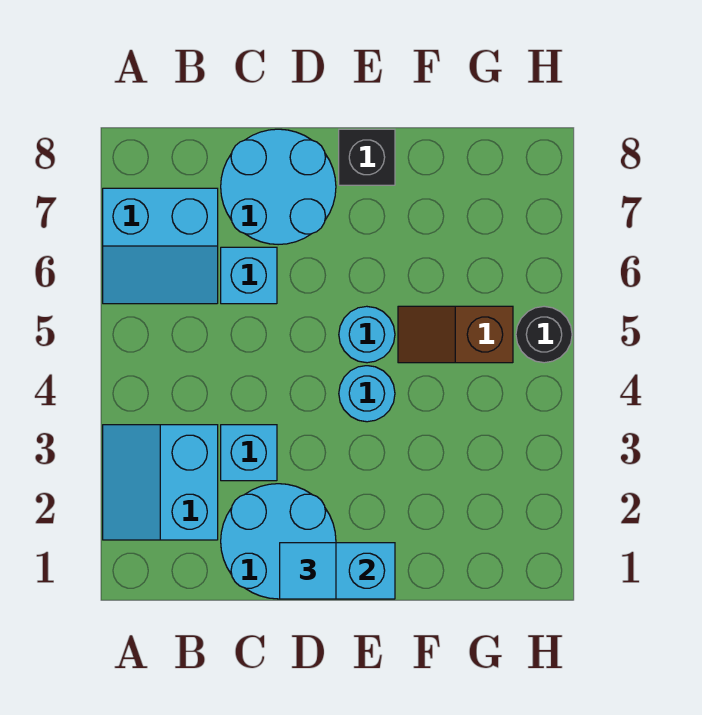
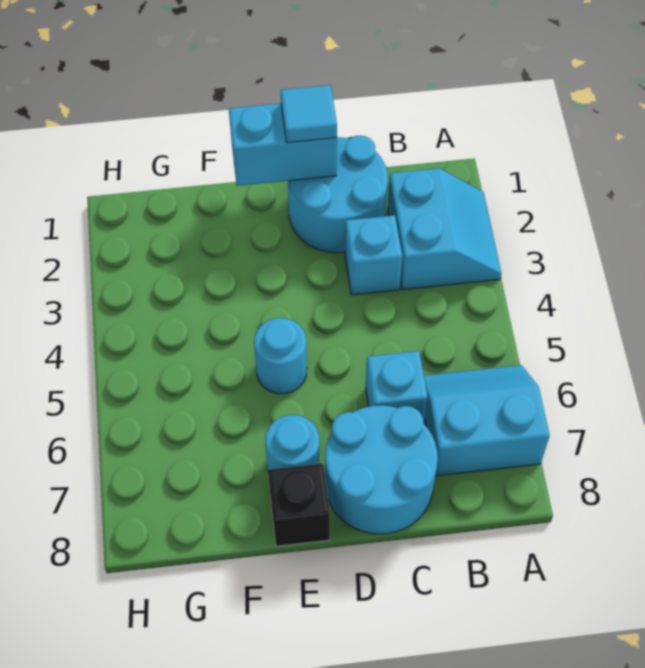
cyan round brick E4 level 1 -> cyan round brick E7 level 1
brown slope F5:G5 level 1 top G -> none
black round brick H5 level 1 -> none

